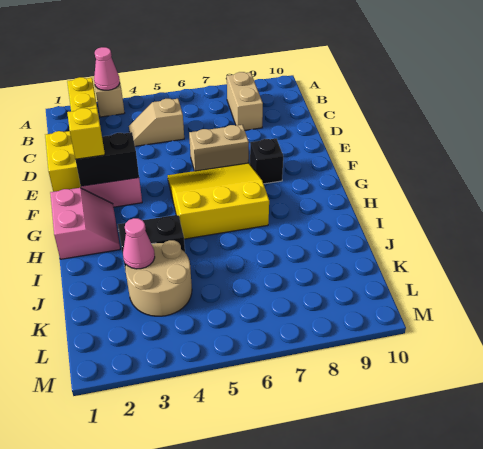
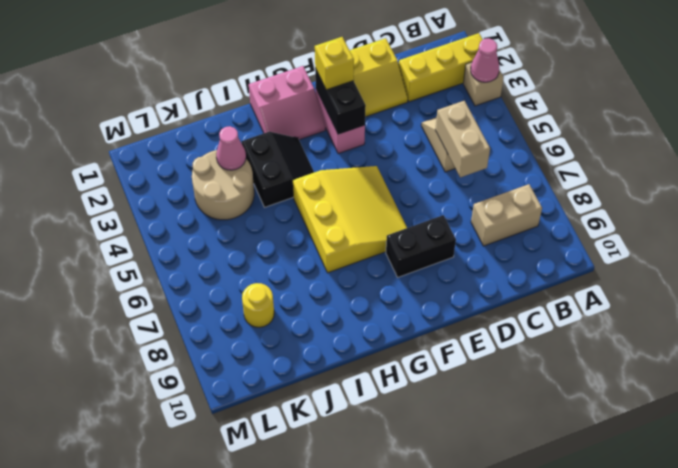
tan brick E6:E7 level 1 -> tan brick C5:C6 level 2
black brick F8 level 1 -> black brick E8:F8 level 1
none -> yellow round brick K8 level 1

